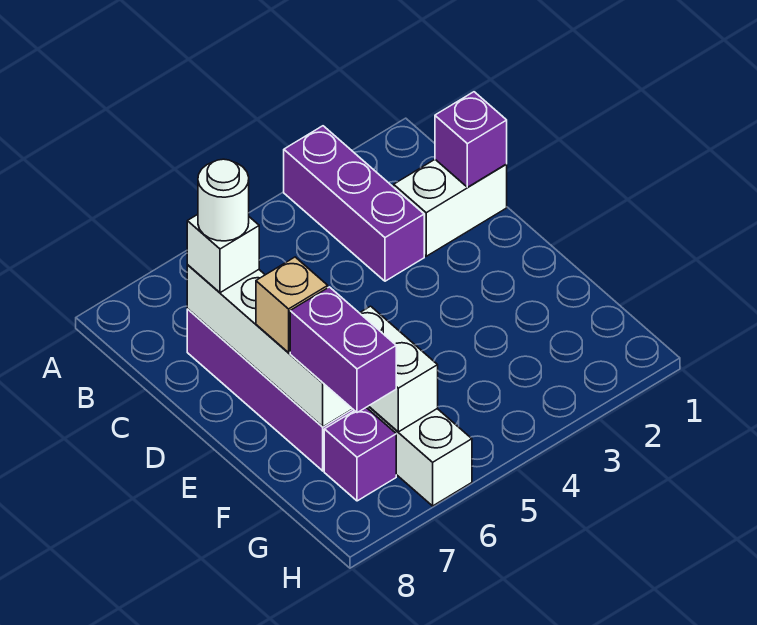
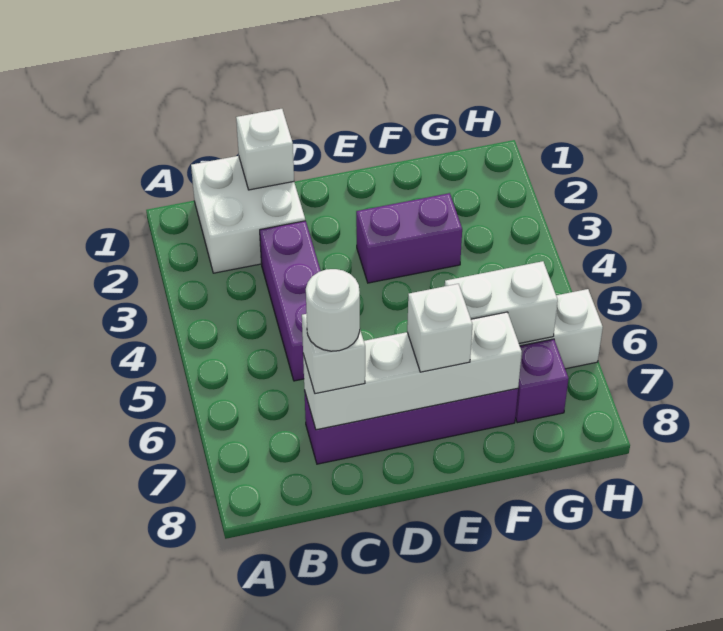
purple brick A3:C3 level 1 -> purple brick C3:C5 level 1
white brick C1:C2 level 1 -> white brick B1:C2 level 1
purple brick C1 level 2 -> white brick C1 level 2
tan brick E7 level 3 -> white brick E7 level 3
purple brick F7:G7 level 3 -> purple brick E3:F3 level 1

